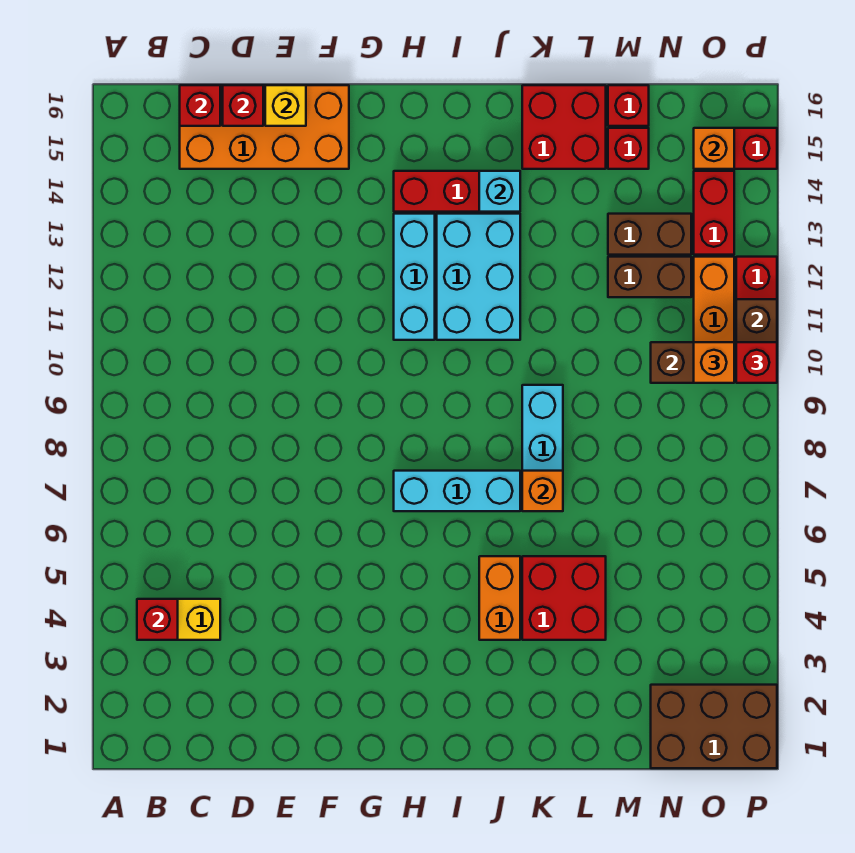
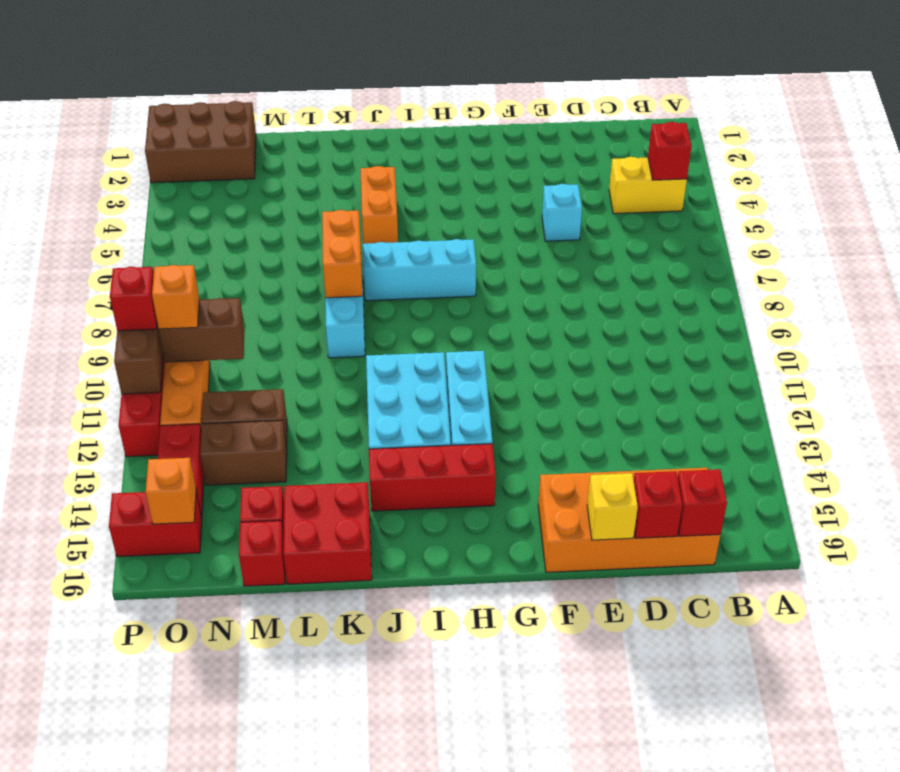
cyan brick J14 level 2 -> cyan brick E5 level 1
red brick K4:L5 level 1 -> none
orange brick K7 level 2 -> orange brick K7:K8 level 2

